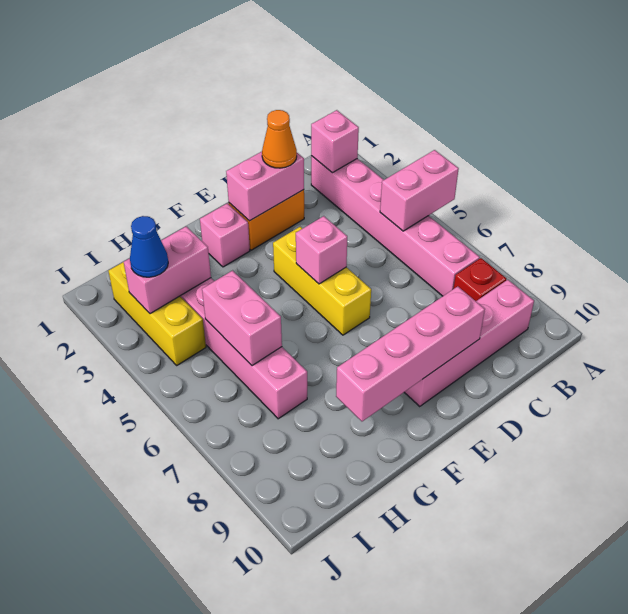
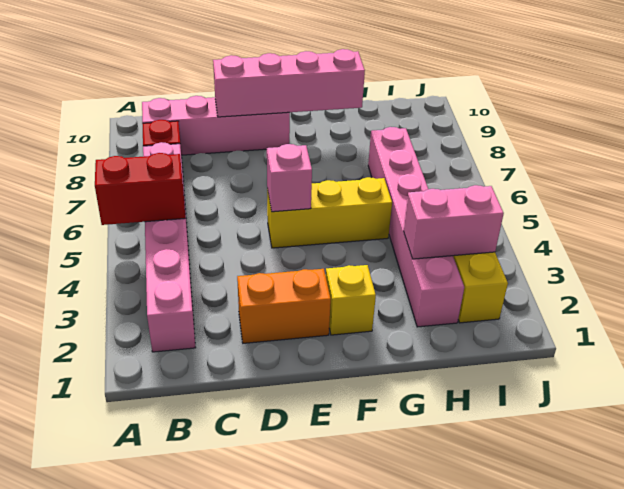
pink brick A5:B5 level 2 -> red brick A5:B5 level 2
pink brick B2 level 2 -> none
pink brick D2:E2 level 2 -> none
orange cone D2 level 3 -> none
yellow brick E4:E6 level 1 -> yellow brick E5:G5 level 1
pink brick F2 level 1 -> yellow brick F2 level 1
pink brick H5:H6 level 2 -> none
blue cone I3 level 3 -> none

